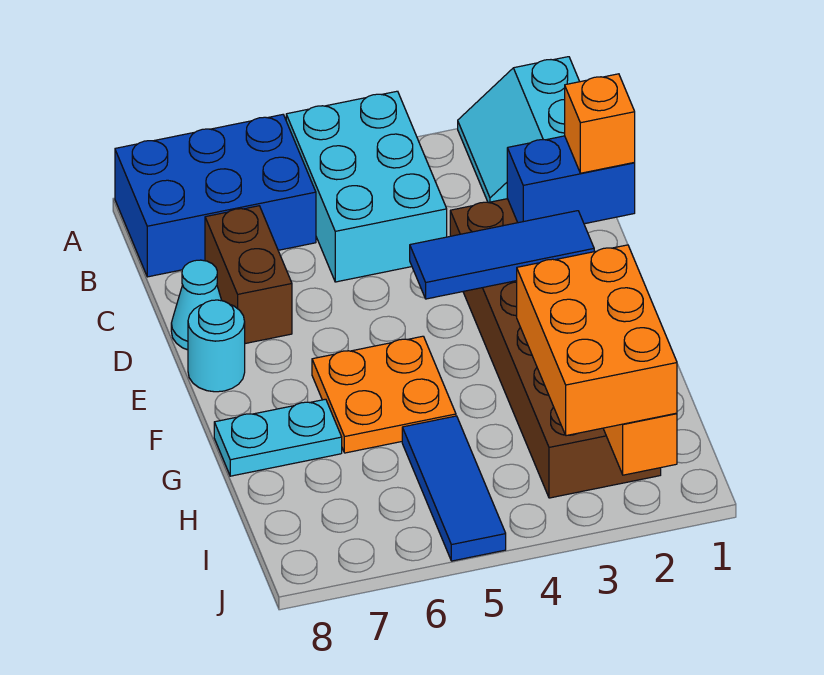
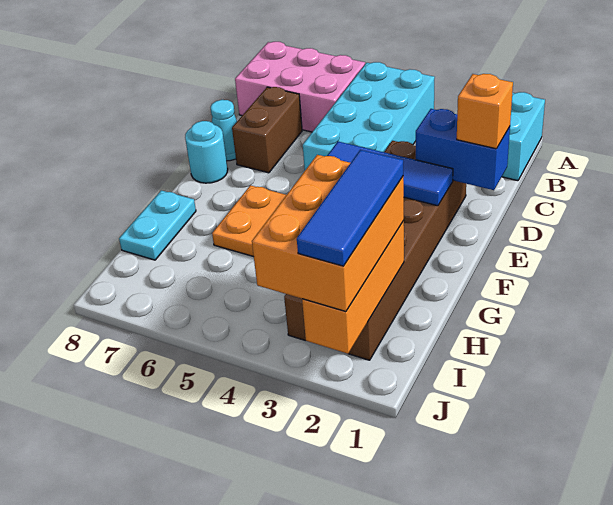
cyan brick A4:C5 level 1 -> cyan brick A4:D5 level 1
blue brick A6:B8 level 1 -> pink brick A6:B8 level 1
cyan plate G7:G8 level 1 -> cyan plate G8:H8 level 1
blue tile H5:J5 level 1 -> blue tile H2:J2 level 4

